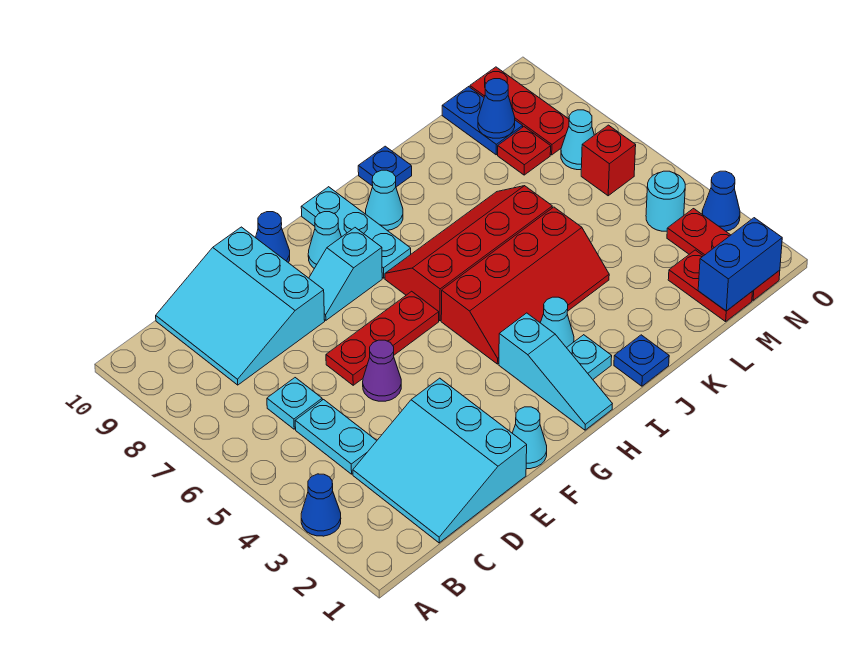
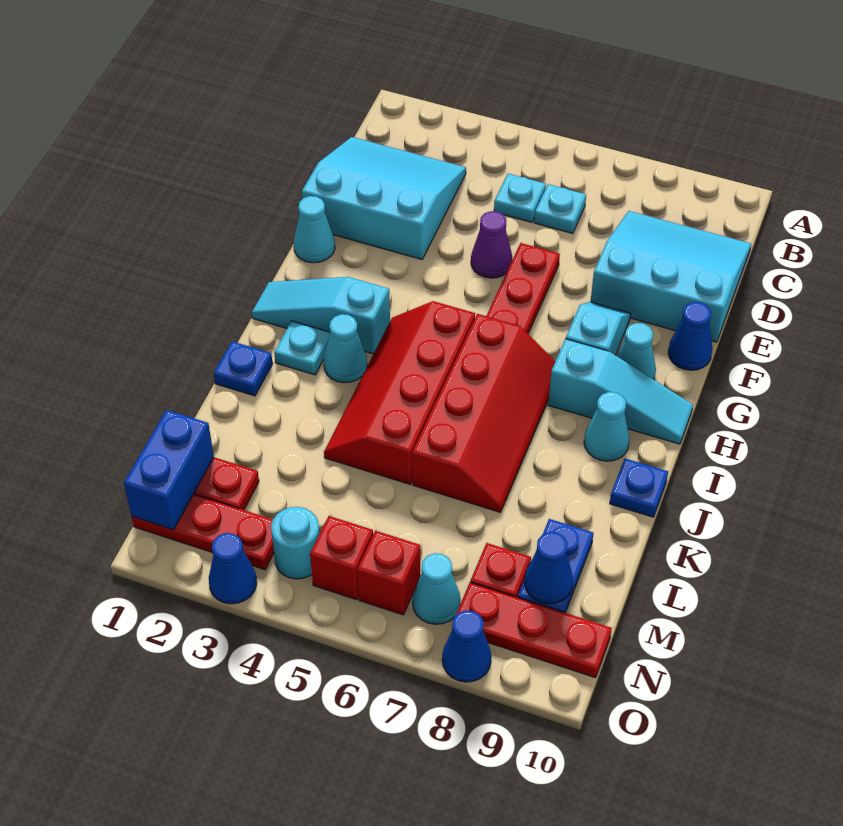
blue cone A3 level 1 -> blue cone O8 level 1
cyan plate C4:C5 level 1 -> cyan plate C5 level 1
cyan plate H8:H10 level 1 -> cyan slope H8:H10 level 1 top 8
blue plate M9:M10 level 1 -> blue plate L9:M9 level 1
none -> red brick N5 level 1

